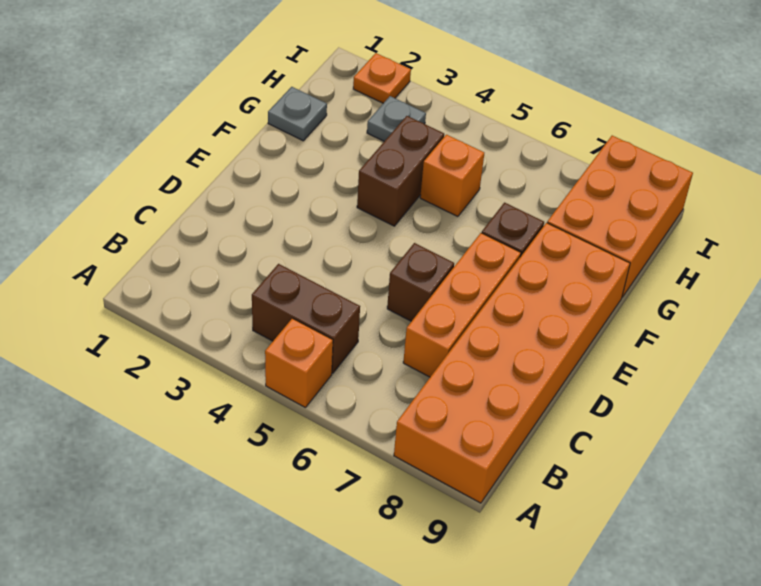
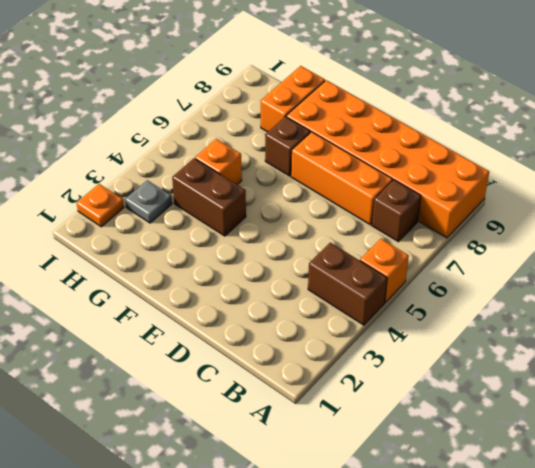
brown brick B4:B5 level 1 -> brown brick A4:B4 level 1
brown brick D6 level 1 -> brown brick B7 level 1
grey plate G1 level 1 -> none
orange brick G8:I9 level 1 -> orange brick G8:G9 level 1

